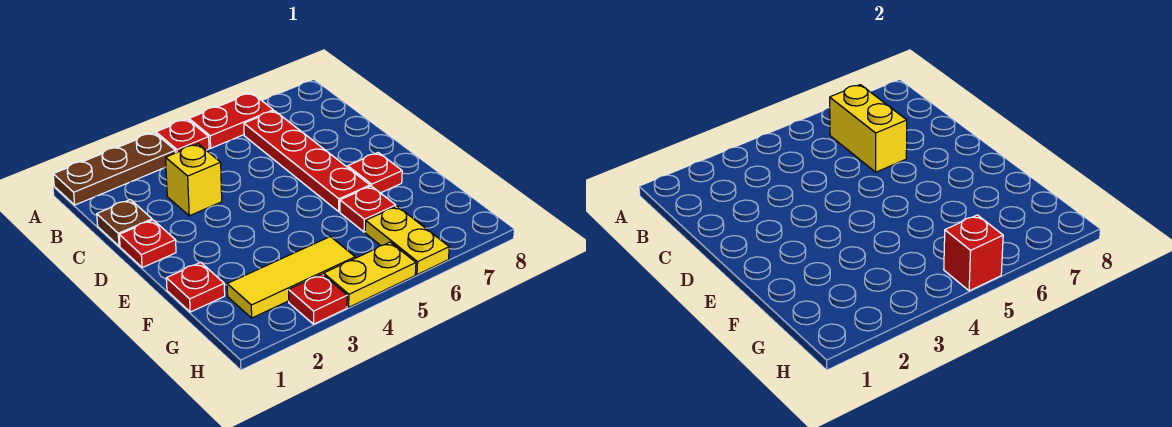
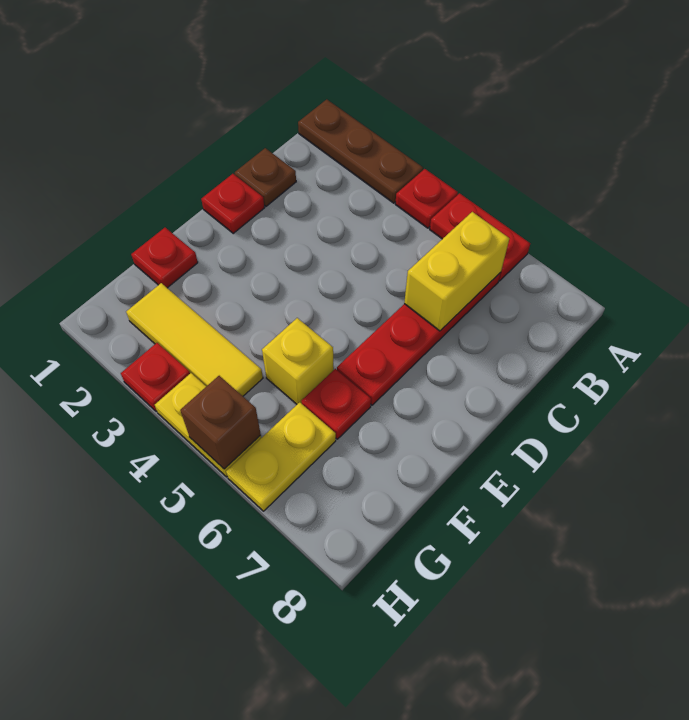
yellow brick C3 level 1 -> yellow brick F5 level 1
red plate E7 level 1 -> none
red brick H5 level 2 -> brown brick H5 level 2

